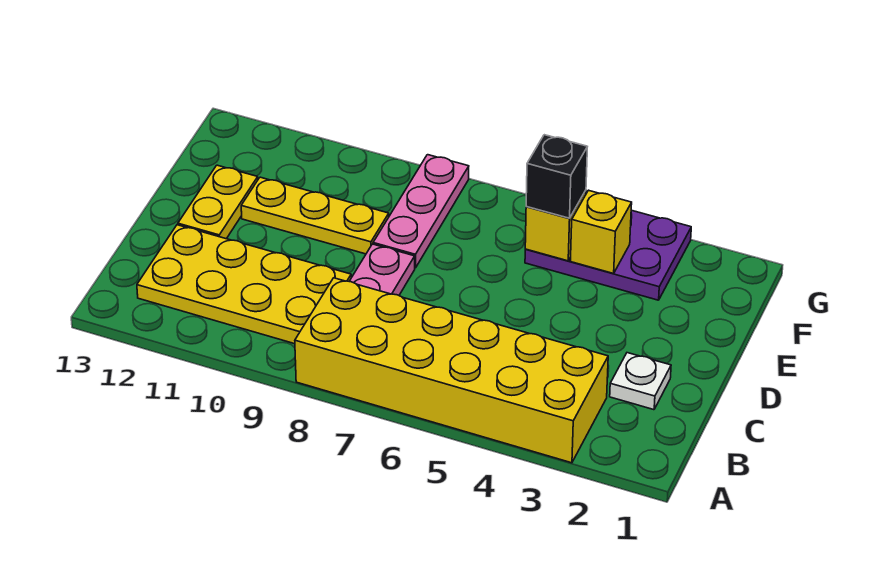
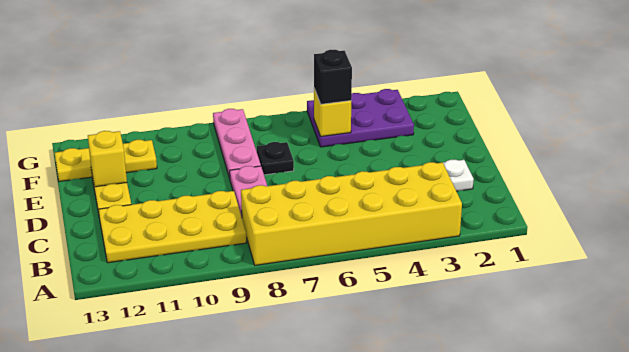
none -> black plate E7 level 1
yellow plate E9:E11 level 1 -> yellow plate F11:F13 level 1
yellow brick F4 level 2 -> yellow brick E12 level 2

